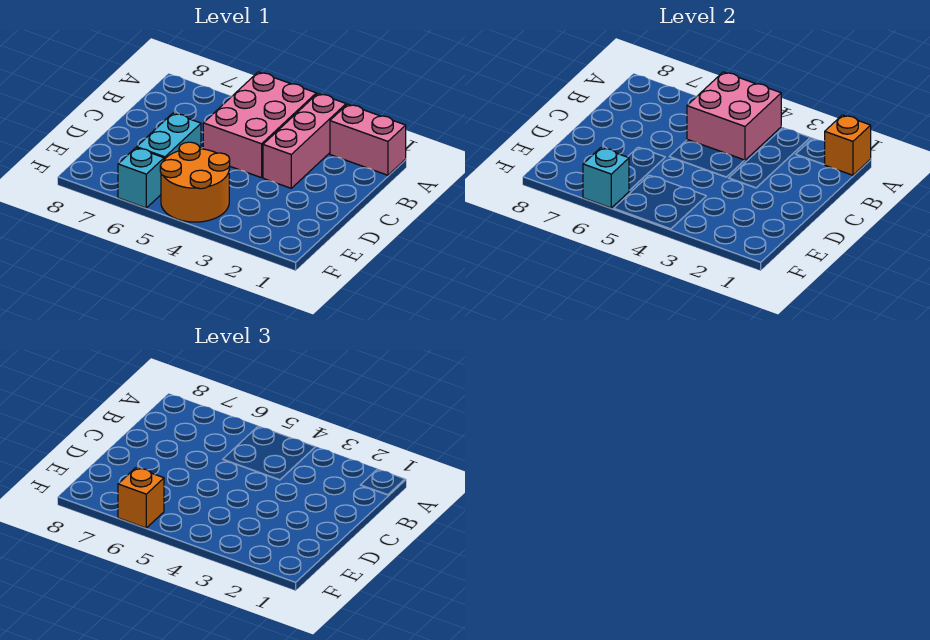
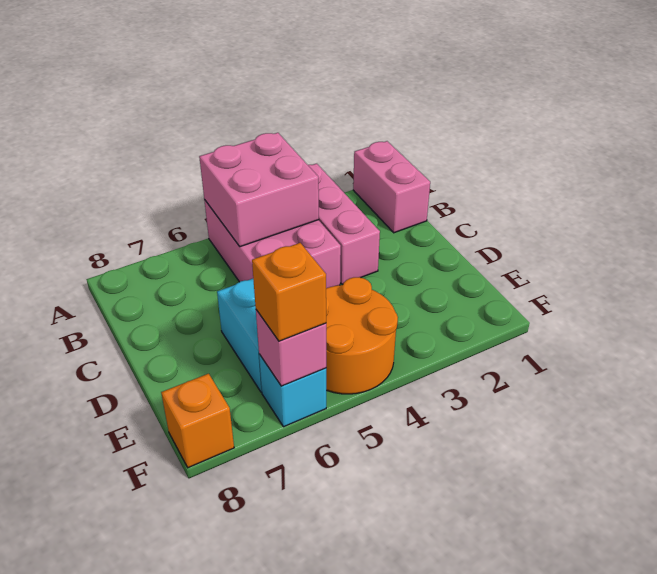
pink brick A1:A2 level 1 -> pink brick A1:B1 level 1
orange brick A1 level 2 -> orange brick F8 level 1
cyan brick F6 level 2 -> pink brick F6 level 2

